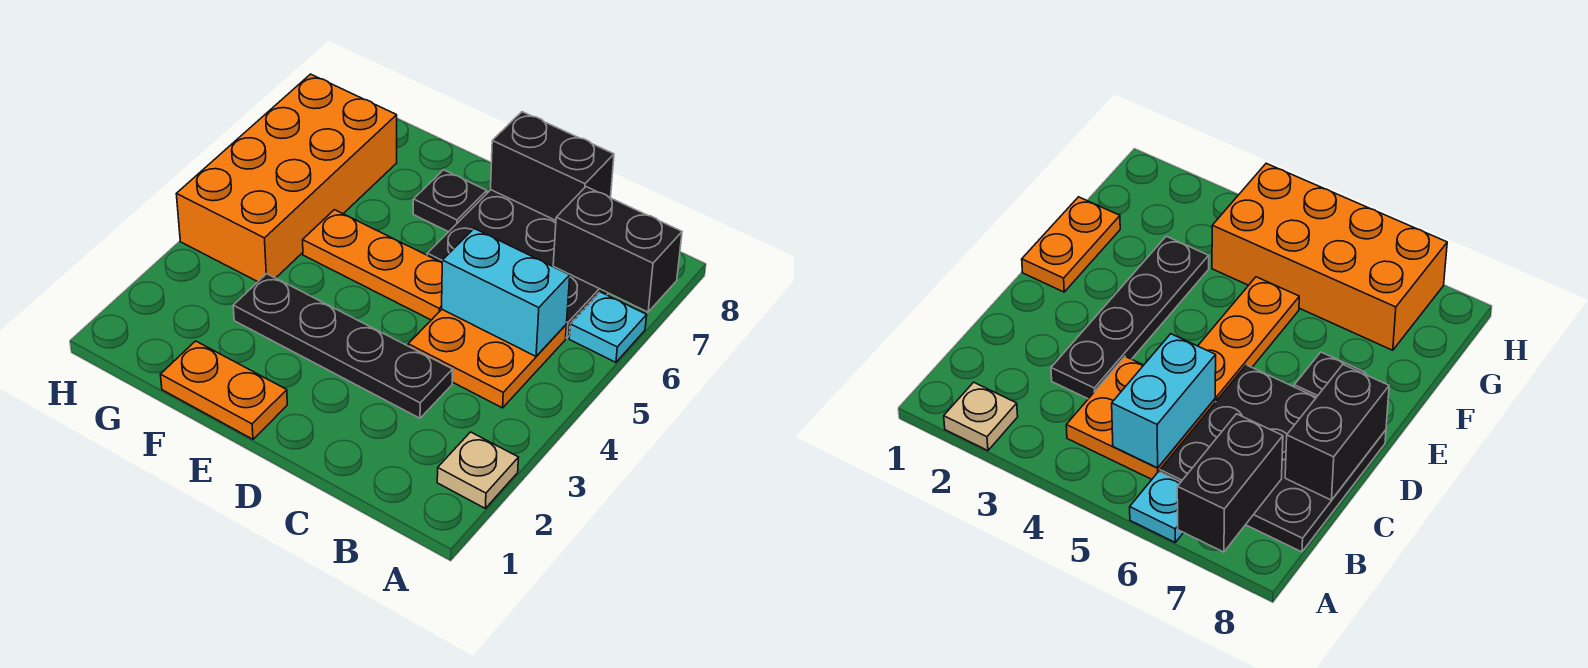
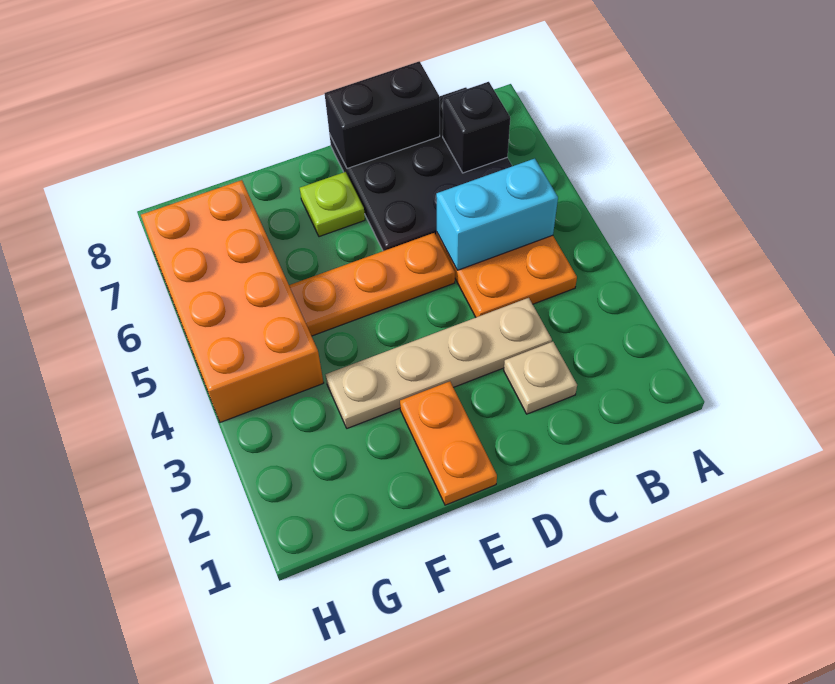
tan plate A2 level 1 -> tan plate C2 level 1
cyan plate A6 level 1 -> none
black brick A7:B7 level 2 -> black brick B7 level 2
black plate C3:F3 level 1 -> tan plate C3:F3 level 1
orange plate E1:F1 level 1 -> orange plate E1:E2 level 1
black plate E7 level 1 -> lime plate E7 level 1

